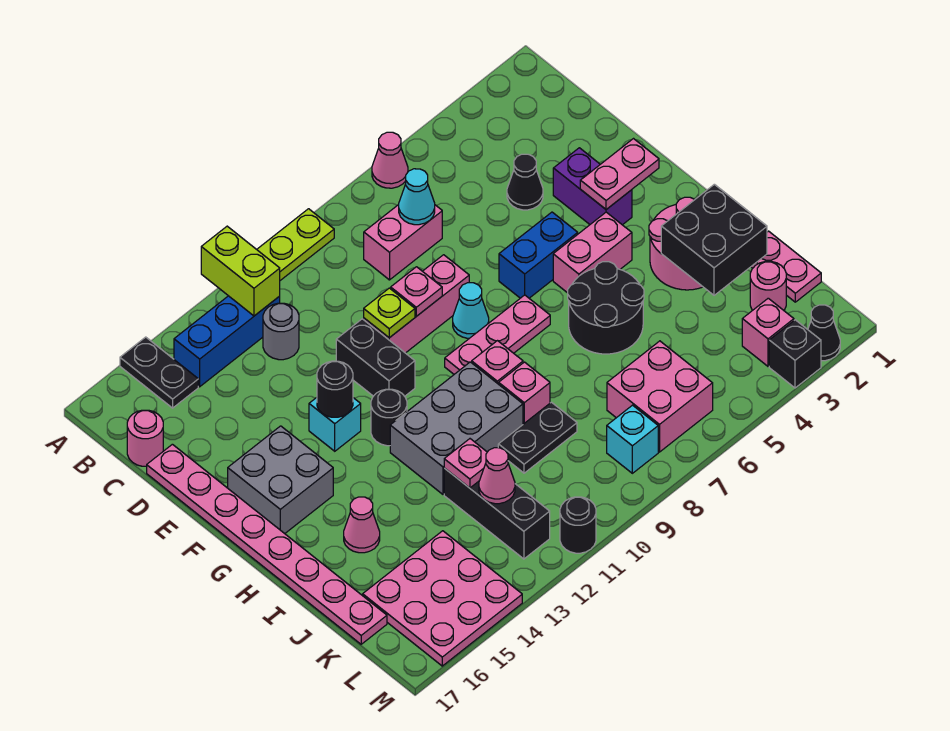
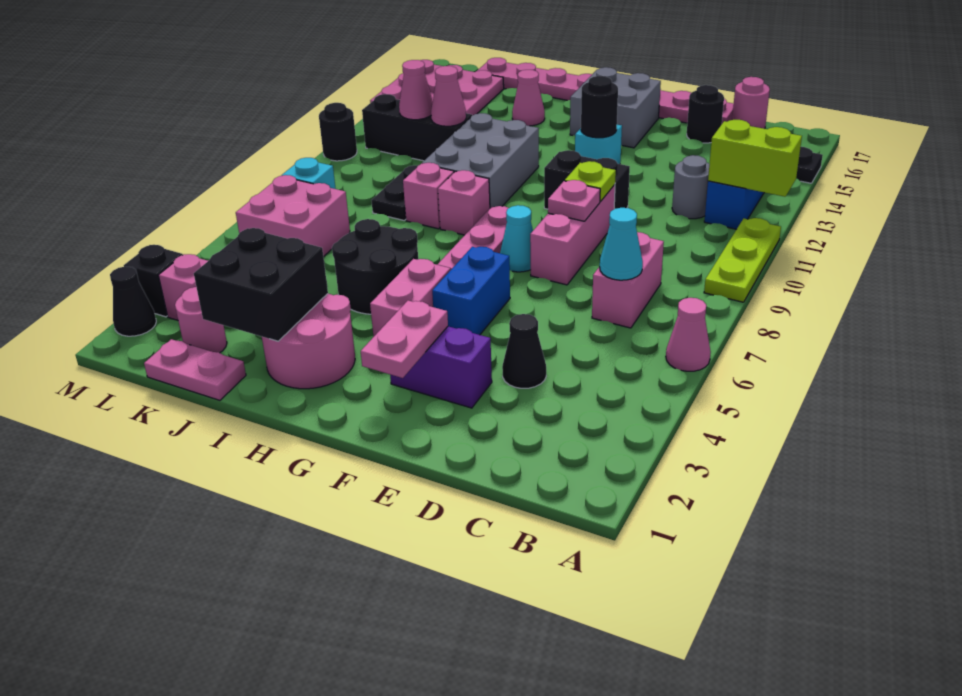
black round brick G12 level 1 -> black round brick D16 level 1
pink plate J12 level 2 -> pink cone J12 level 2

